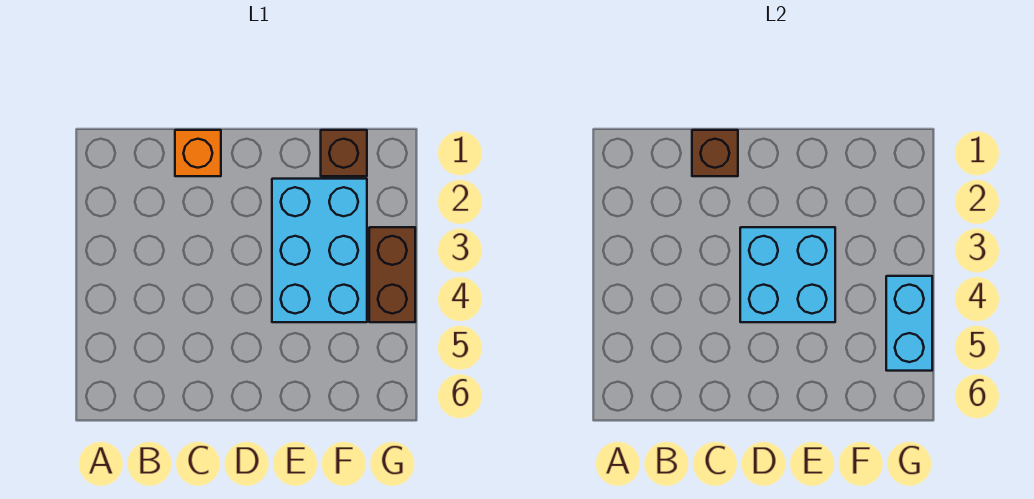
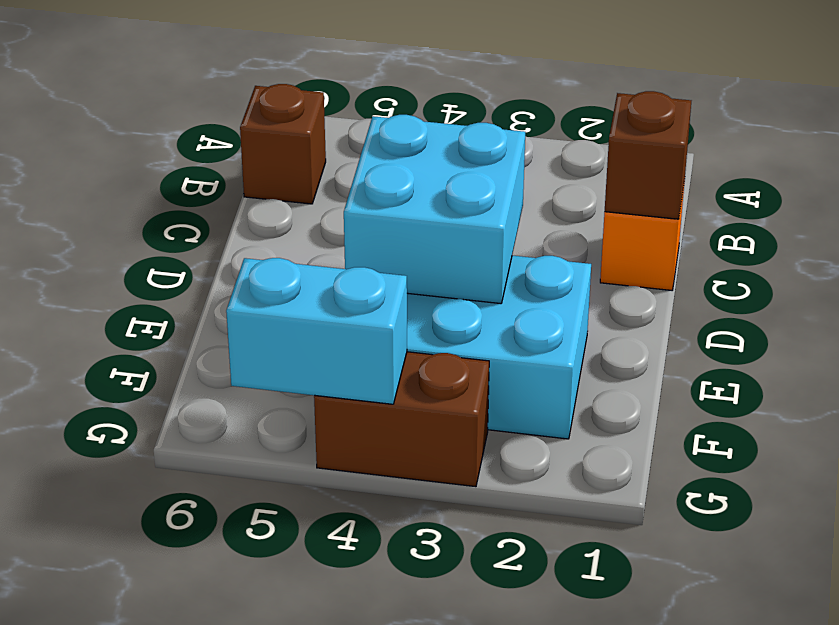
brown brick F1 level 1 -> brown brick B6 level 1

